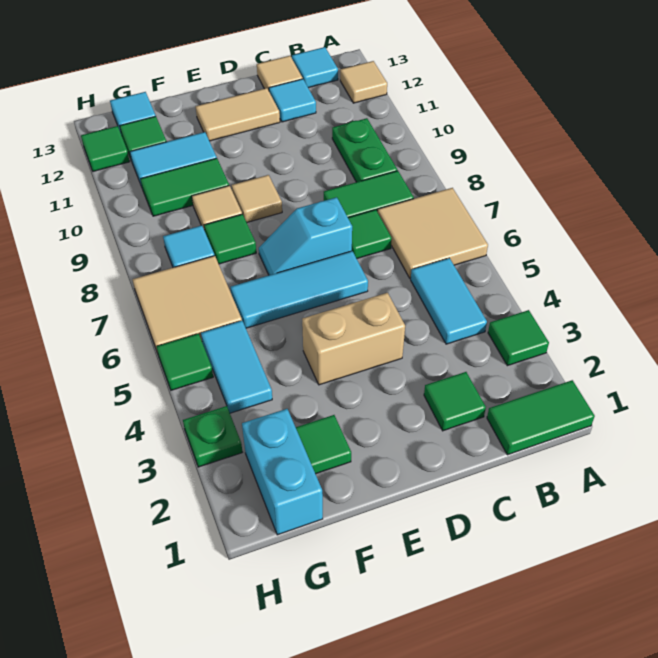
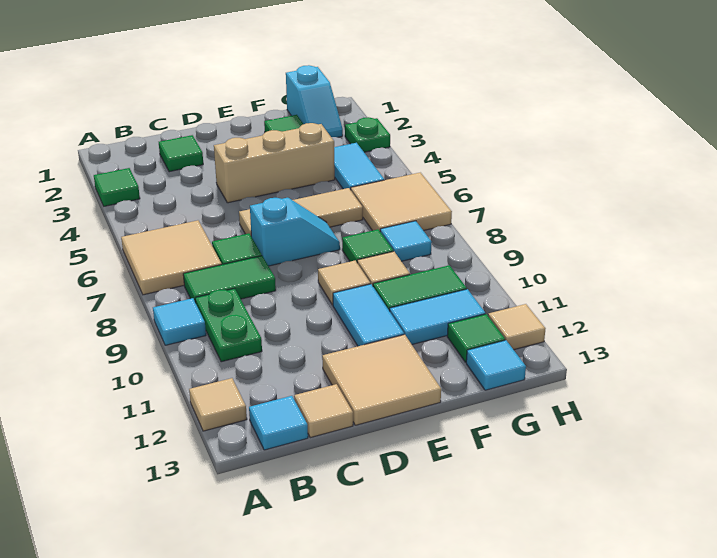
green tile A1:B1 level 1 -> none
cyan tile B4:B5 level 1 -> cyan tile E10:E11 level 1
cyan tile C12 level 1 -> cyan tile A9 level 1
tan brick D4:E4 level 1 -> tan brick D4:F4 level 1
cyan tile D6:F6 level 1 -> tan tile D6:F6 level 1
tan tile D12:E12 level 1 -> tan tile D12:E13 level 1
cyan brick G1:G2 level 1 -> cyan slope G1:G2 level 1 top 1
green tile H5 level 1 -> none
green tile H12 level 1 -> tan tile H12 level 1

